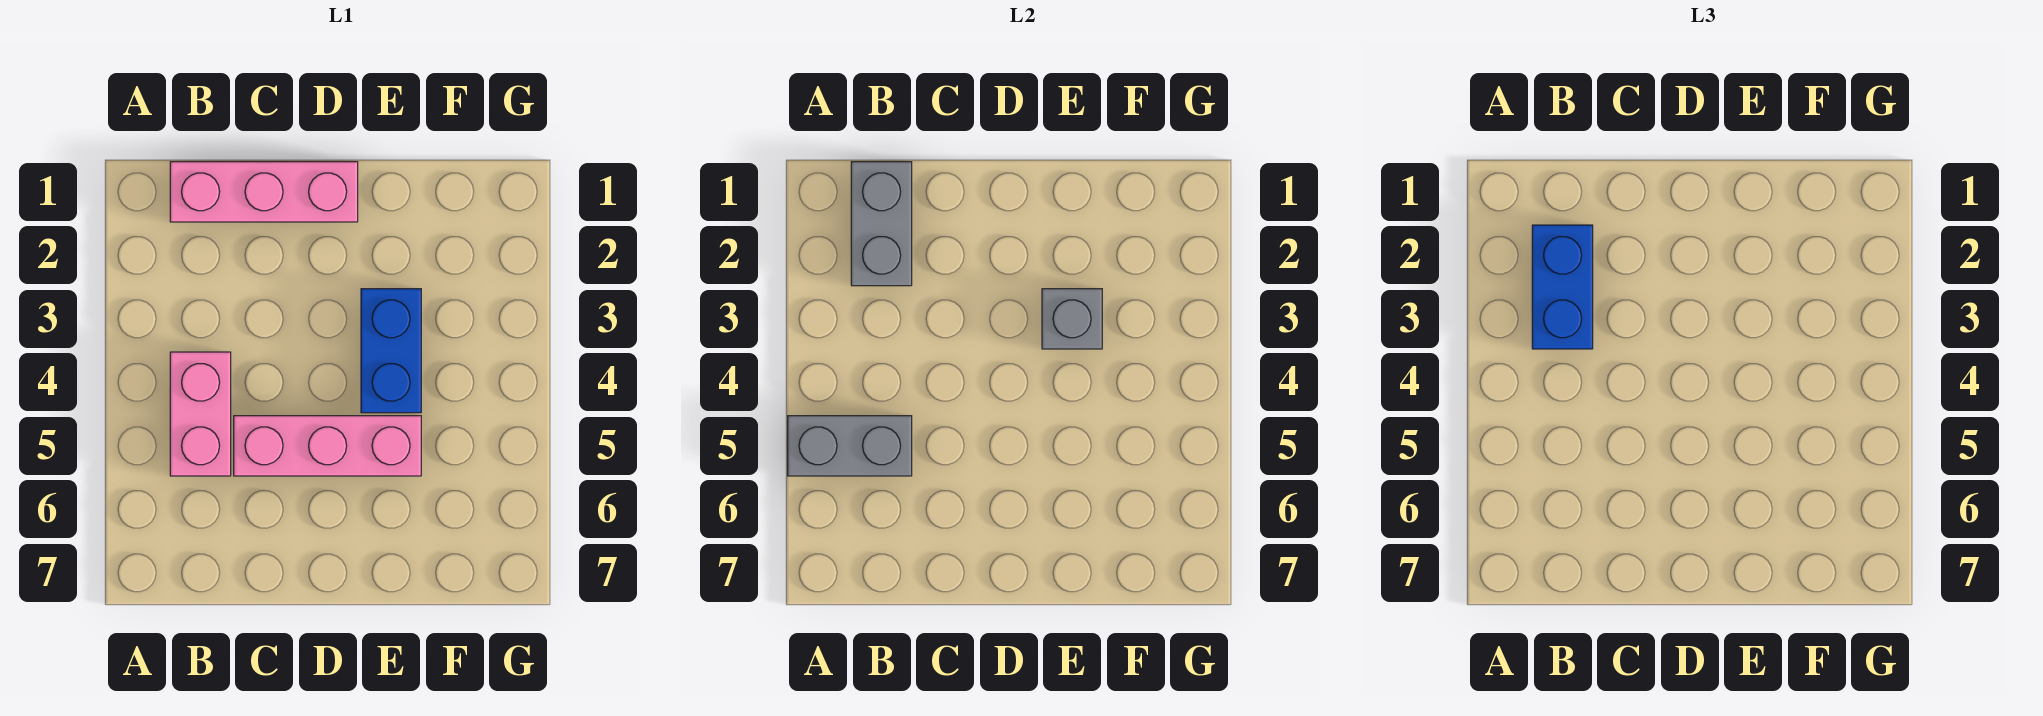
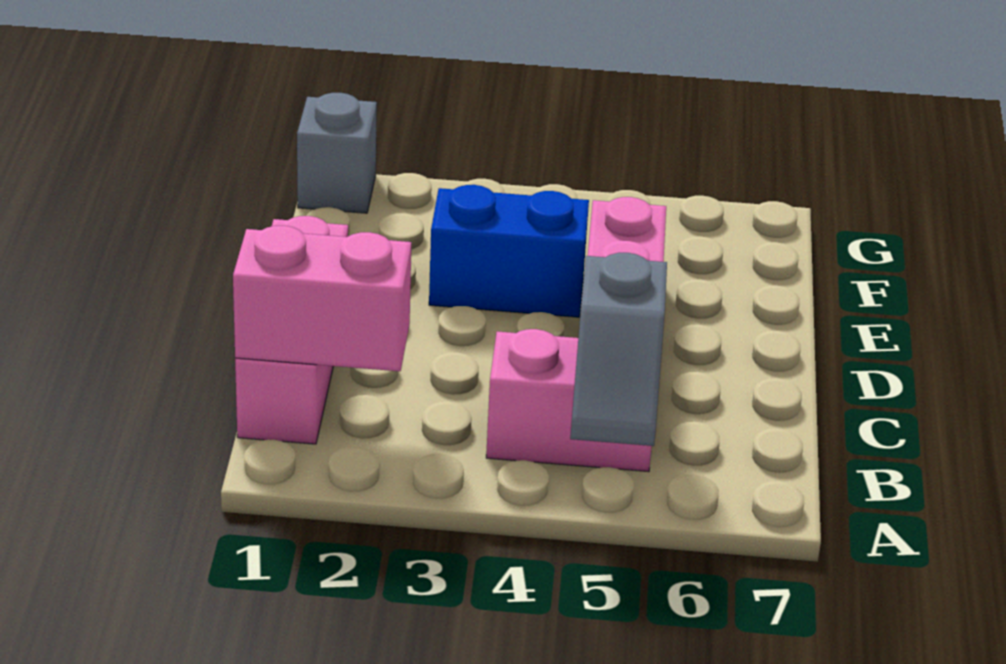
grey brick A5:B5 level 2 -> grey slope A5:B5 level 2 top B
grey brick B1:B2 level 2 -> pink brick B1:B2 level 2
blue brick B2:B3 level 3 -> none
grey brick E3 level 2 -> grey brick G1 level 1

